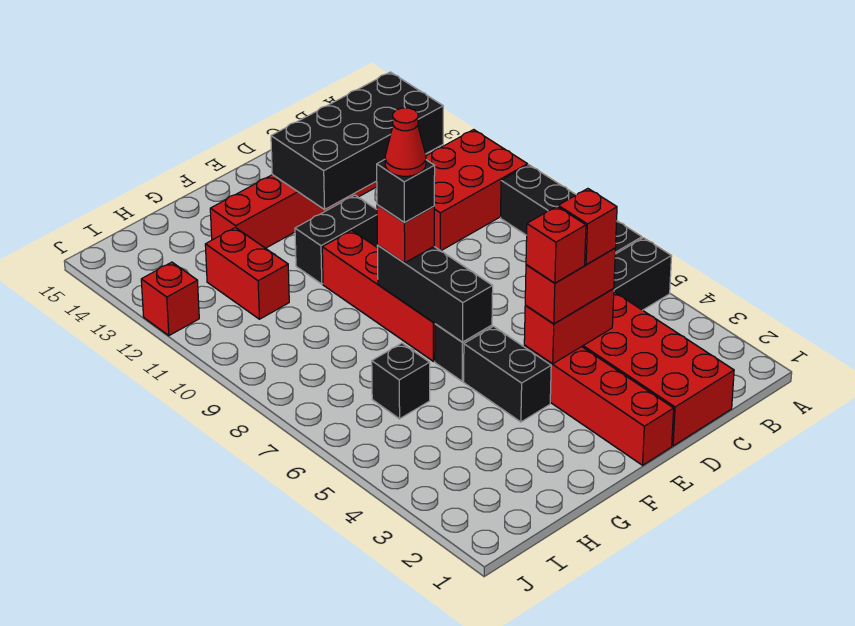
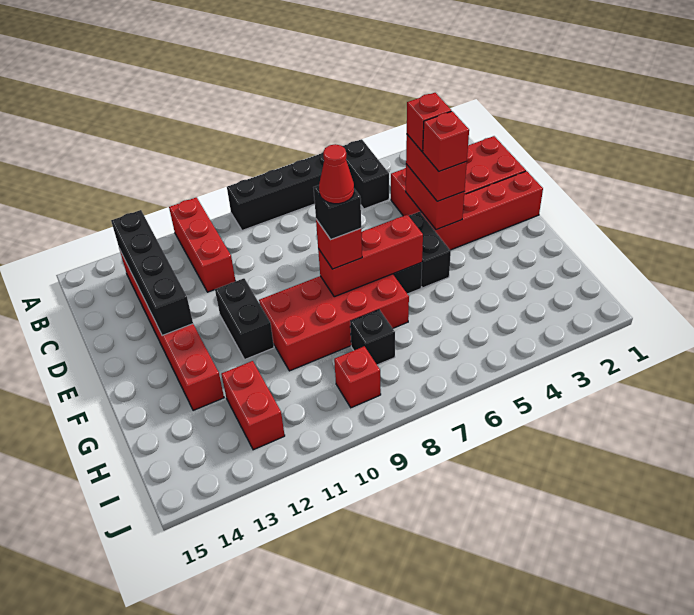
red brick A10:C11 level 1 -> red brick A11:C11 level 1
black brick B12:E13 level 2 -> black brick B13:E13 level 2
black brick F4:F5 level 1 -> black brick E5:F5 level 1
black brick F6:F8 level 2 -> red brick F6:F8 level 2
red brick F7:F10 level 1 -> red brick F7:G10 level 1
black brick H6 level 1 -> black brick H8 level 1
red brick H11:H12 level 1 -> red brick H12:I12 level 1
red brick J12 level 1 -> red brick I9 level 1

